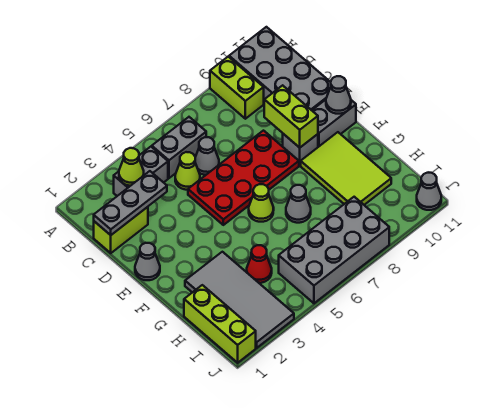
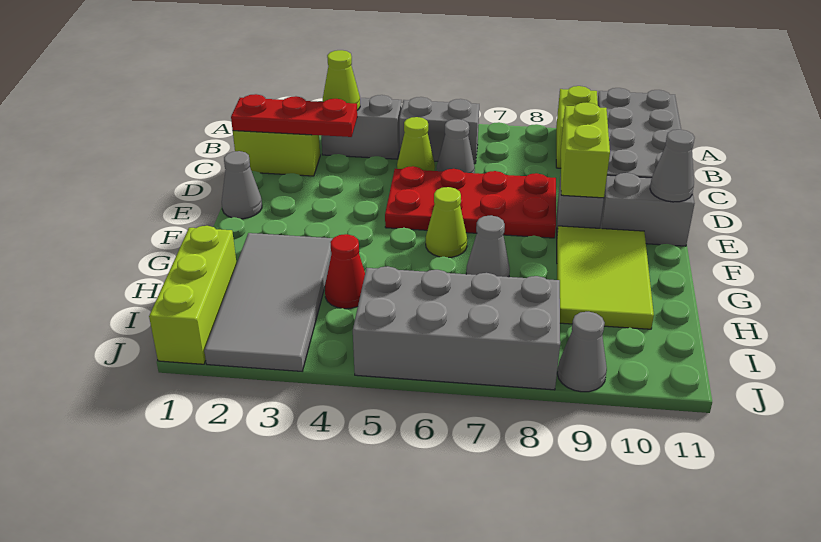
grey plate C1:C3 level 2 -> red plate C1:C3 level 2
grey cone J11 level 1 -> grey cone J9 level 1

